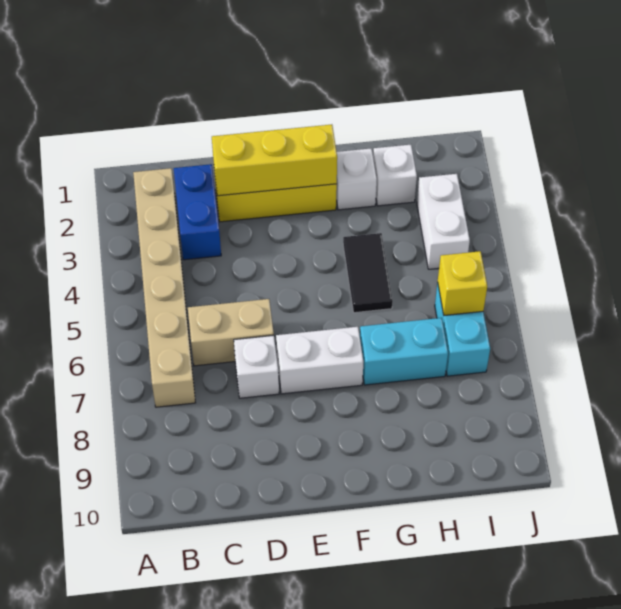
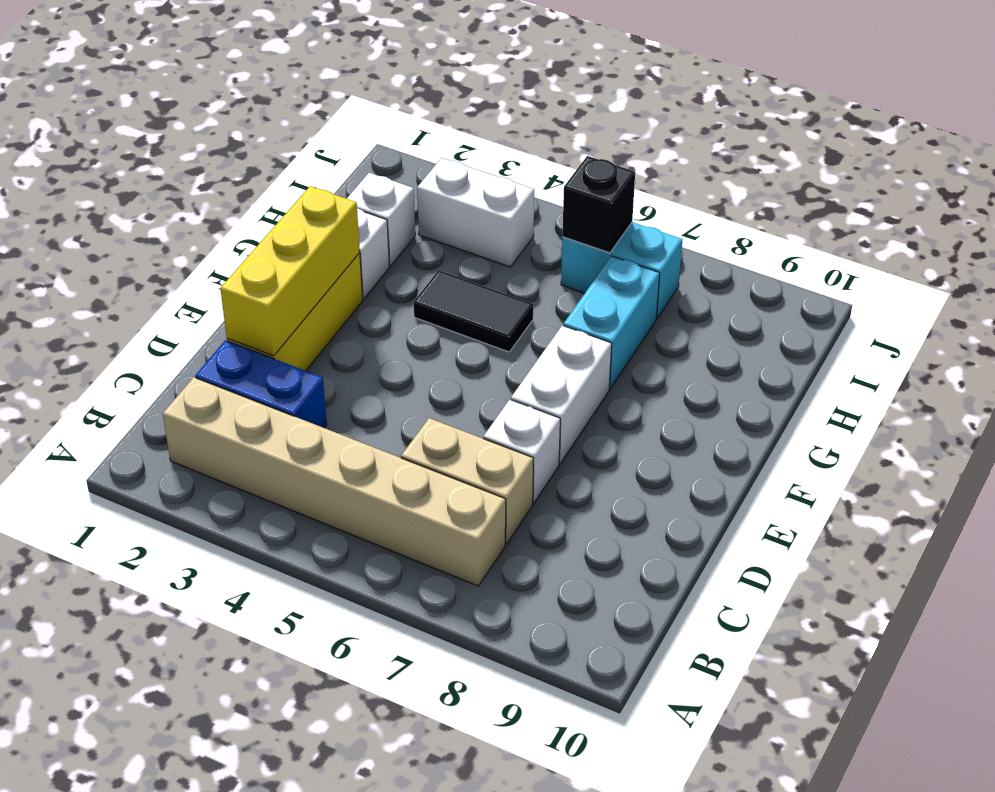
tan brick C6:D6 level 1 -> tan brick C6:C7 level 1
yellow brick I6 level 2 -> black brick I6 level 2

